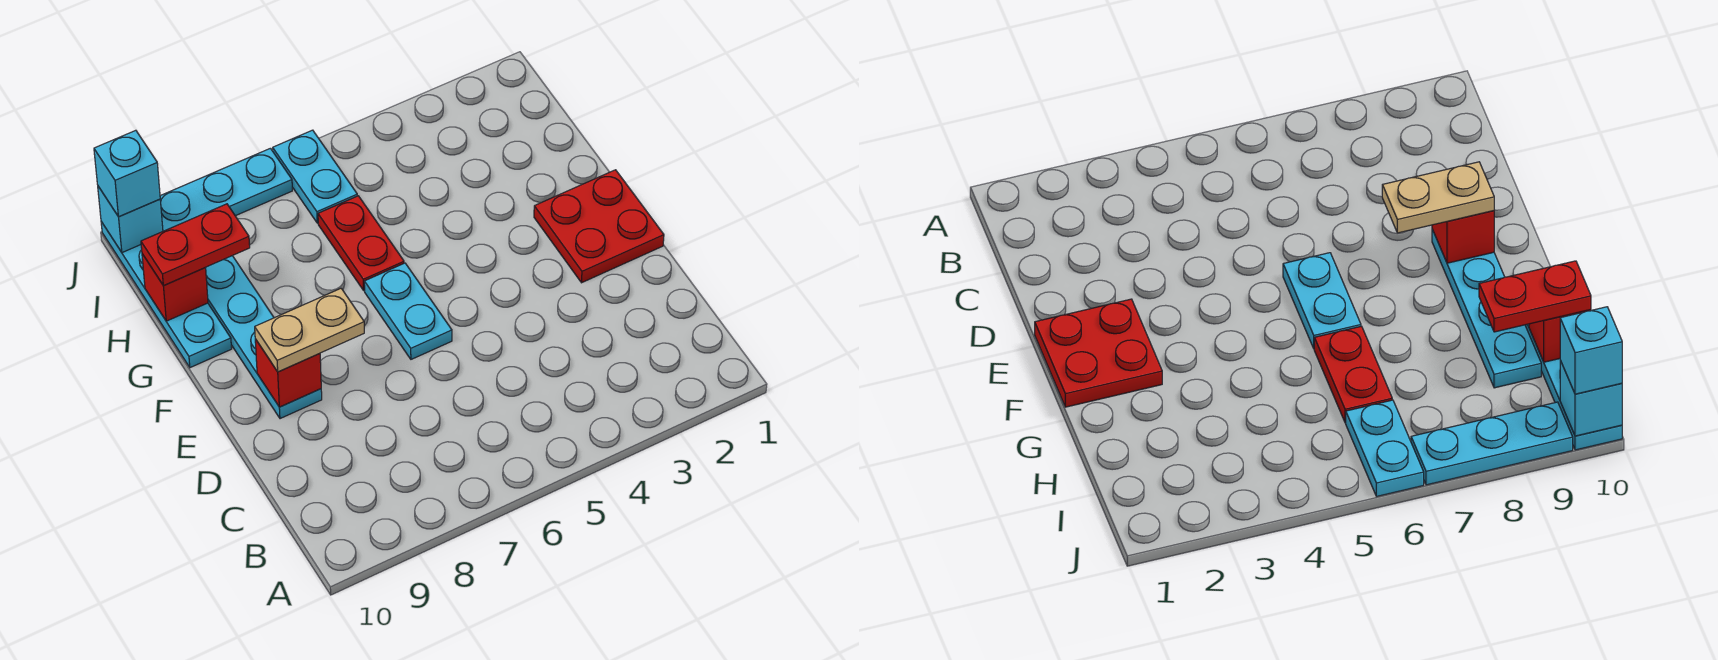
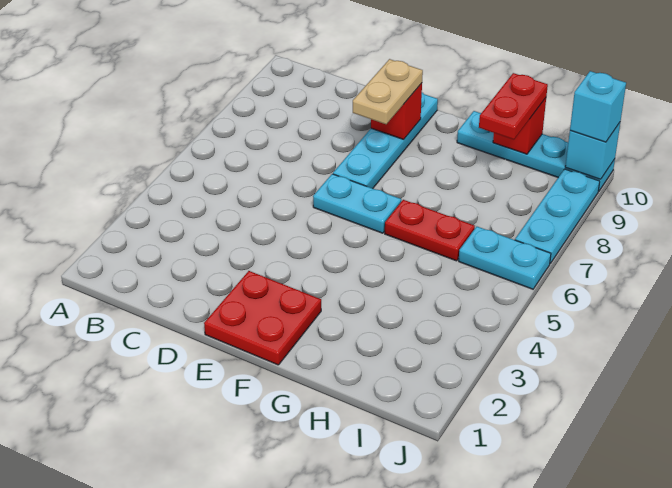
cyan plate E9:H9 level 1 -> cyan plate E7:E10 level 1

